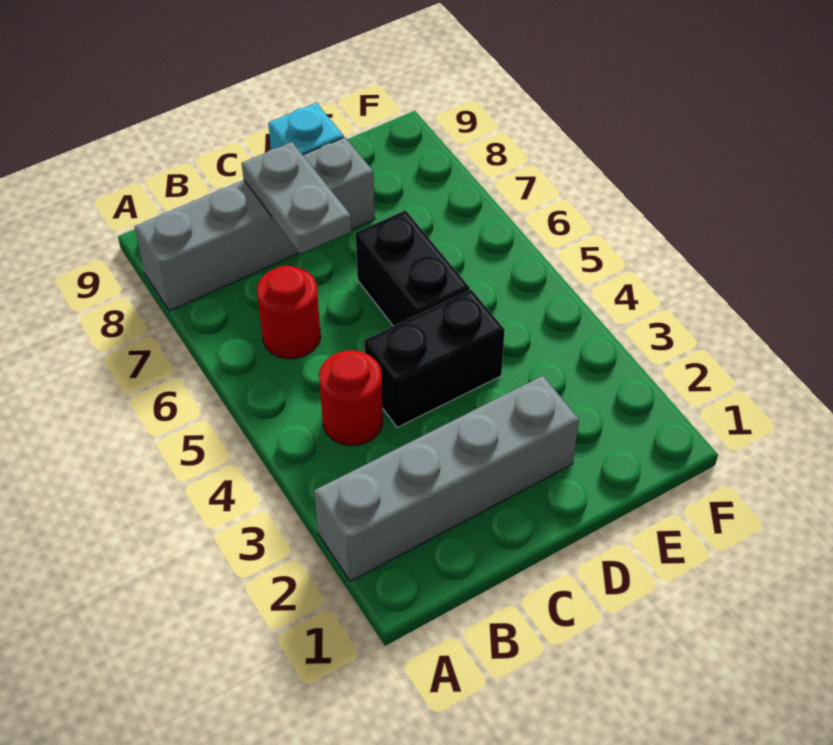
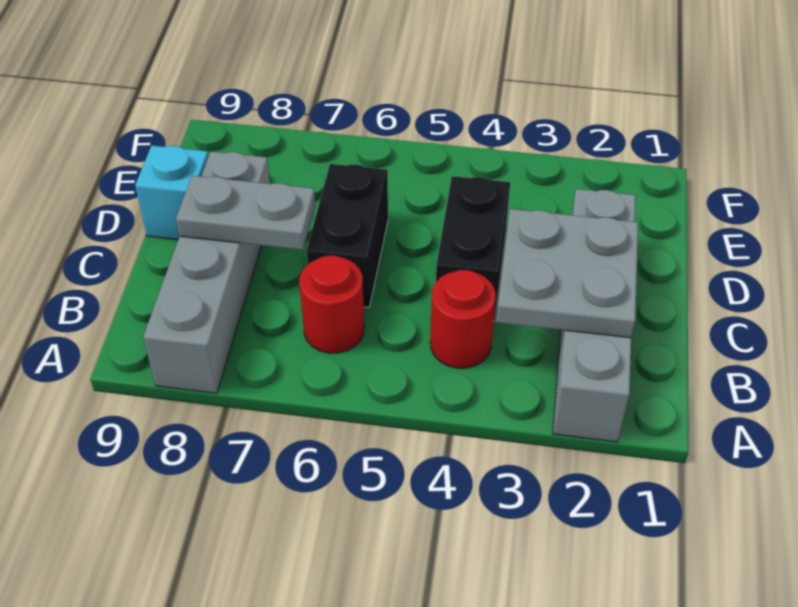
none -> grey plate B2:C3 level 2
black brick D5:D6 level 1 -> black brick C6:D6 level 1

